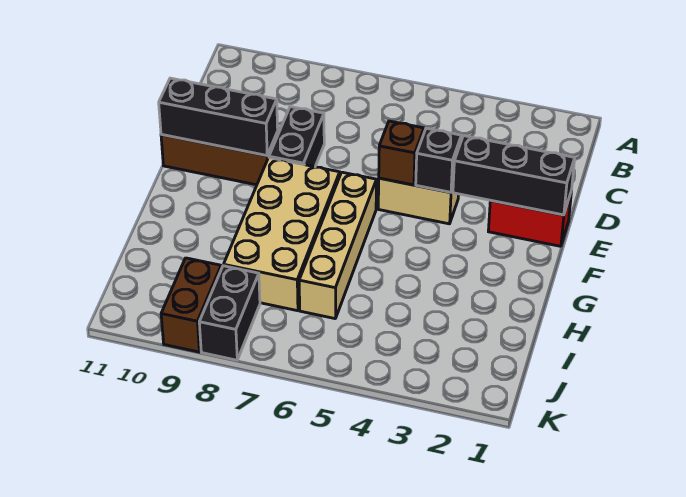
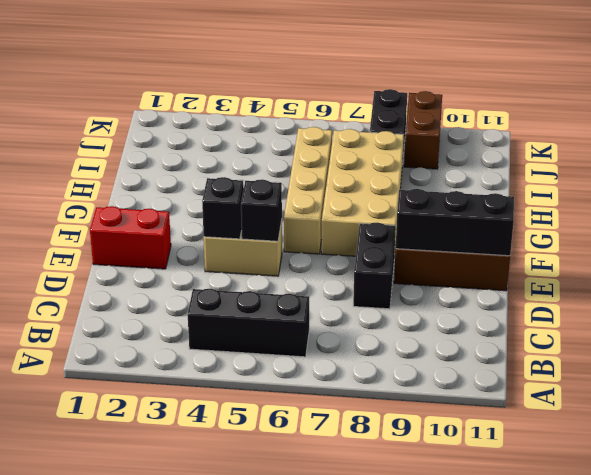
black brick E1:E3 level 2 -> black brick B4:B6 level 1
brown brick E5 level 2 -> black brick E5 level 2

